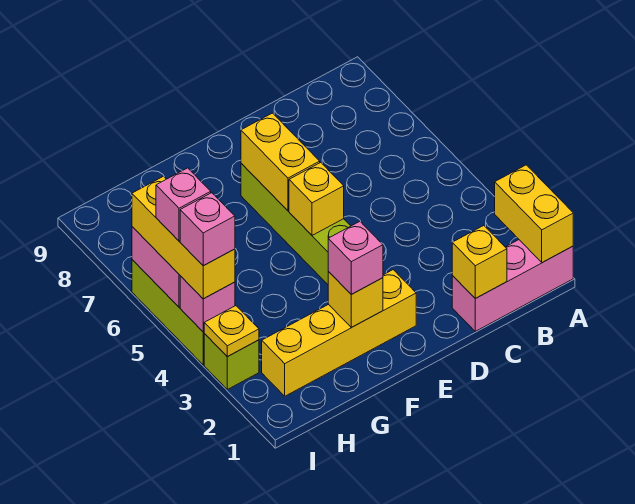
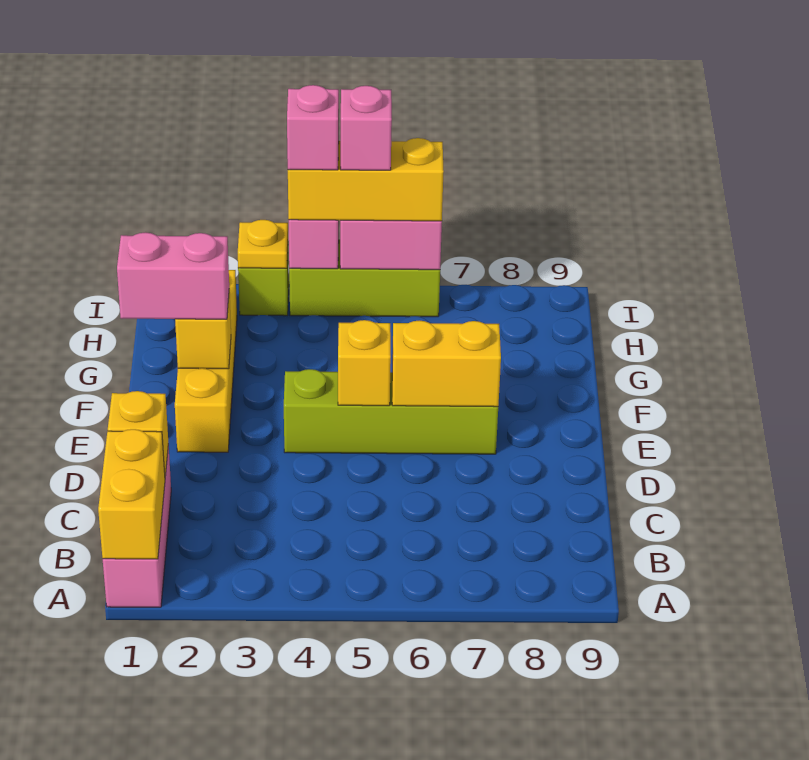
yellow brick A1:A2 level 2 -> yellow brick A1:B1 level 2
pink brick F2 level 3 -> pink brick F1:F2 level 3

